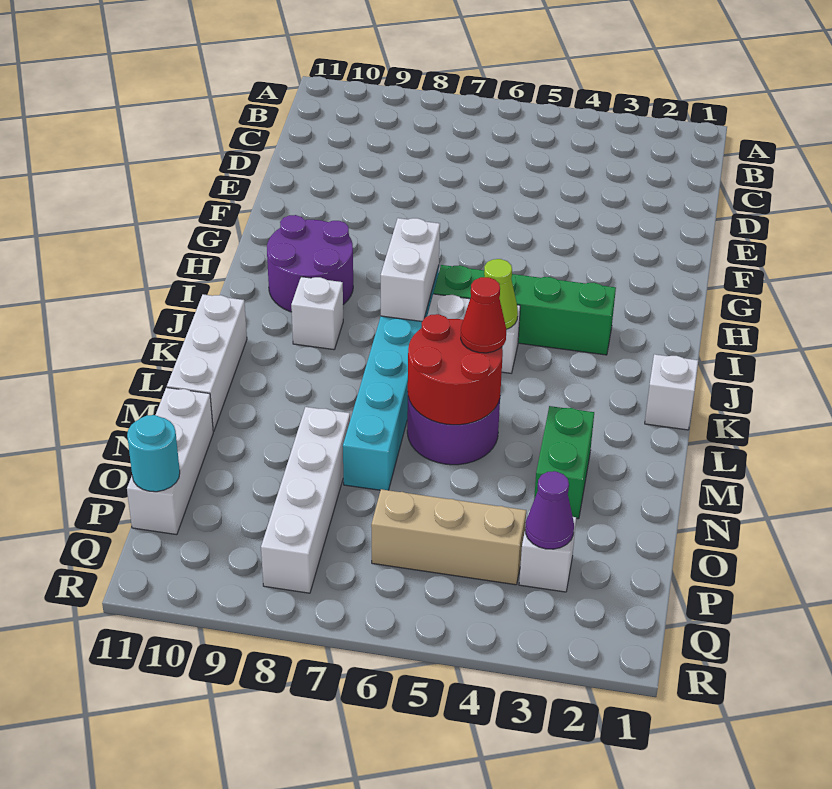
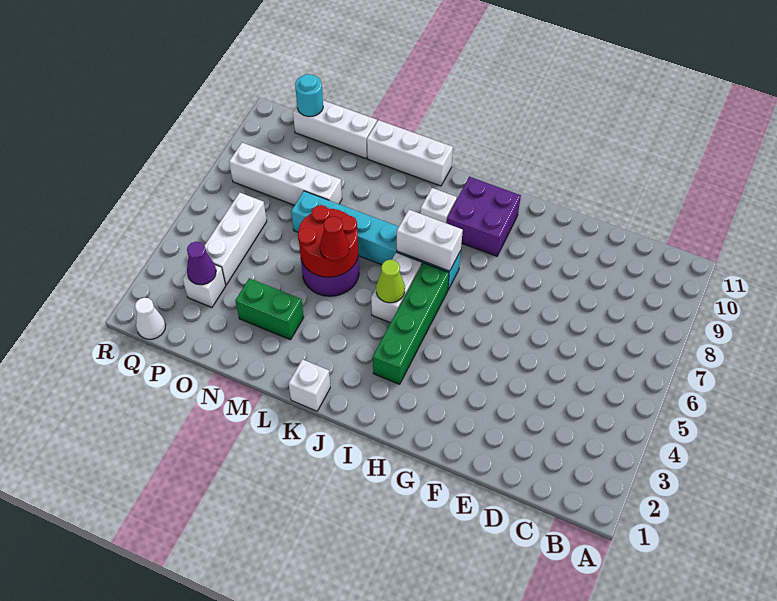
purple round brick H9:I10 level 1 -> purple brick H9:I10 level 1
tan brick P4:P6 level 1 -> white brick P4:P6 level 1
none -> white cone Q1 level 1

